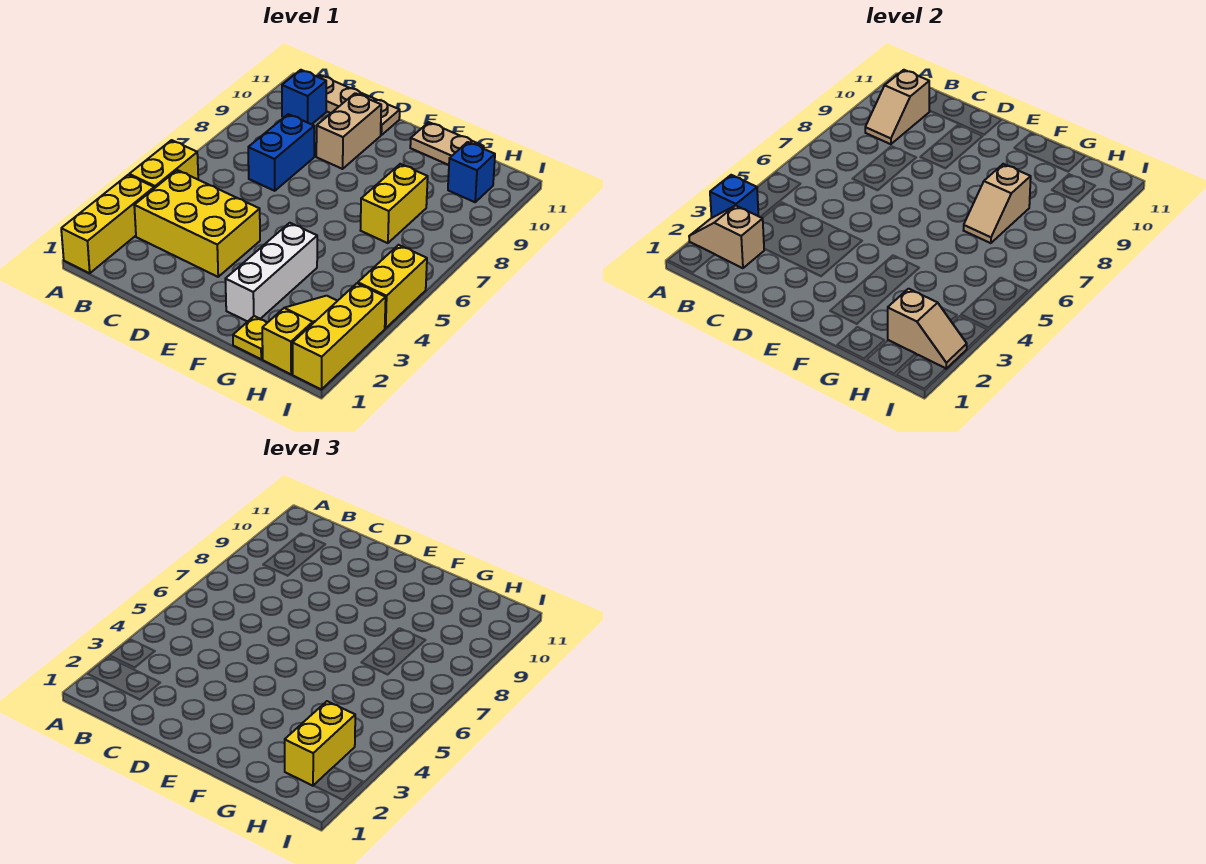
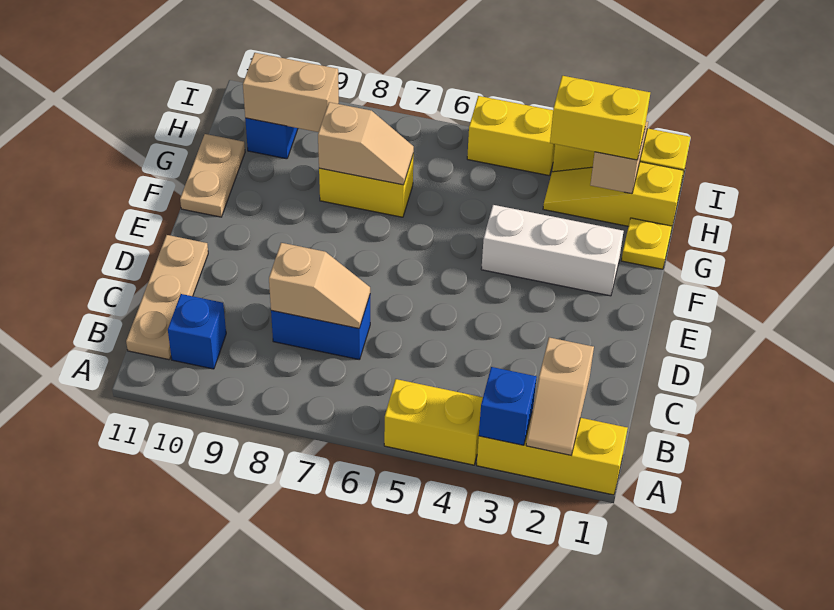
yellow brick B3:D4 level 1 -> none
tan slope B9:B10 level 2 top 10 -> tan slope C7:C8 level 2 top 8
tan brick D9:D10 level 1 -> tan brick H9:H10 level 2

